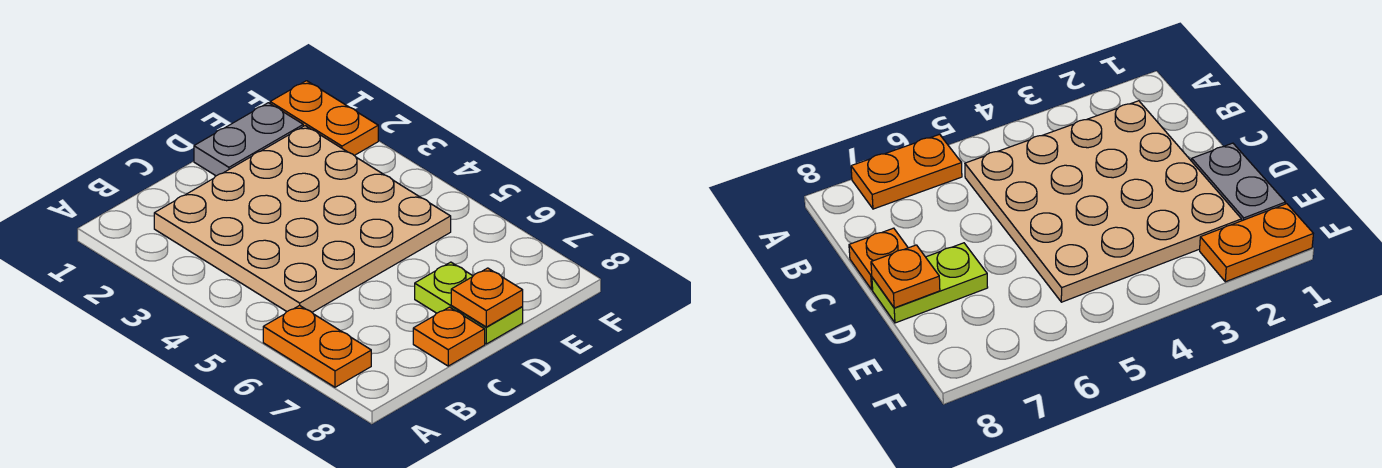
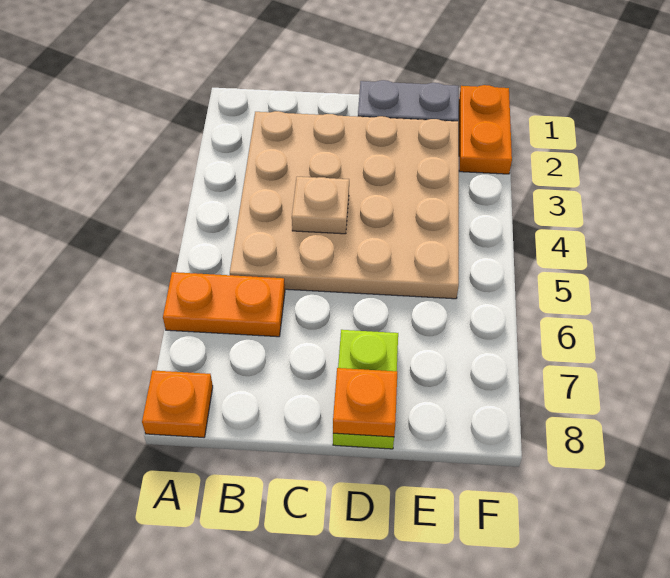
orange plate A6:A7 level 1 -> orange plate A6:B6 level 1
none -> tan plate C4 level 2
orange plate C8 level 1 -> orange plate A8 level 1

